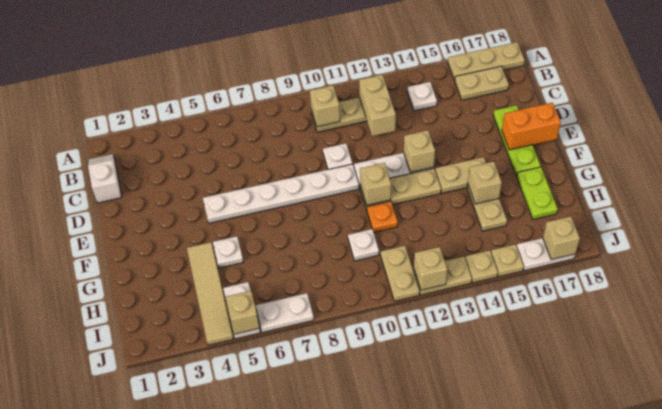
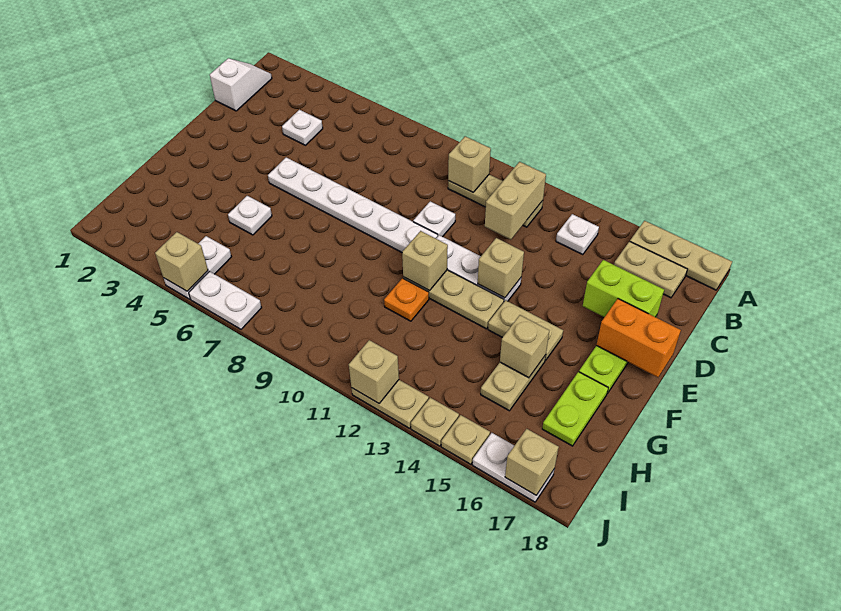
none -> lime brick D16:D17 level 2
tan tile G4:J4 level 1 -> none
white plate H10 level 1 -> white plate C4 level 1
tan plate I11:J11 level 1 -> none

